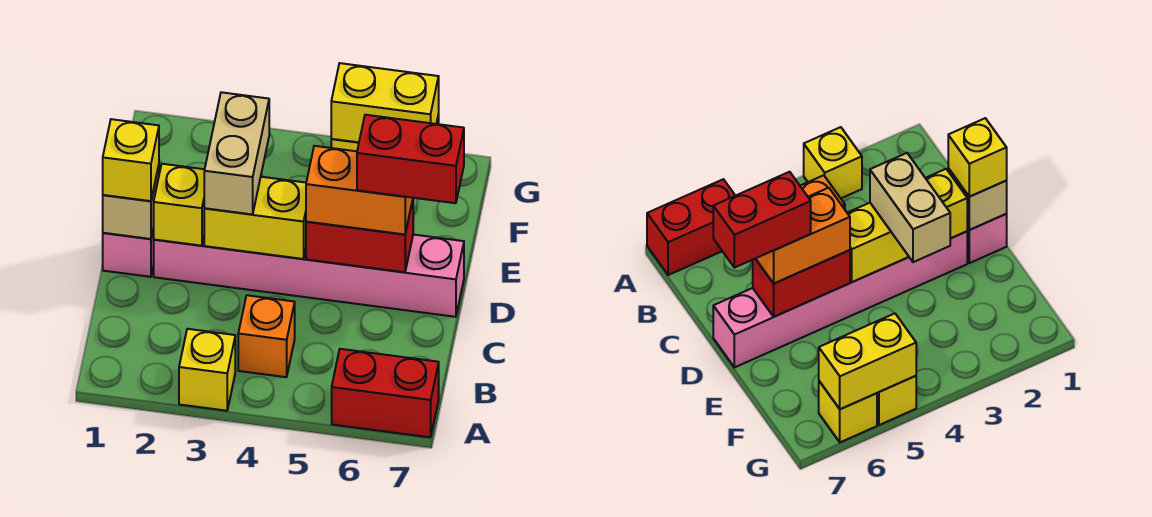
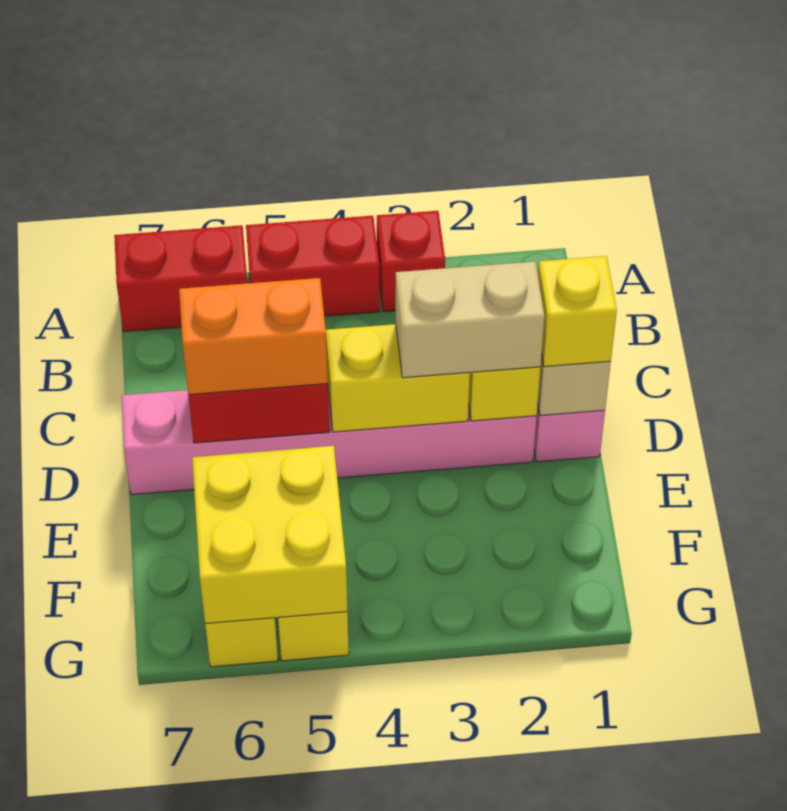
yellow brick A3 level 1 -> red brick A3 level 1
orange brick B4 level 1 -> none
tan brick D3:E3 level 3 -> tan brick D2:D3 level 3
red brick D6:D7 level 4 -> red brick A4:A5 level 1
yellow brick G5:G6 level 2 -> yellow brick F5:G6 level 2

